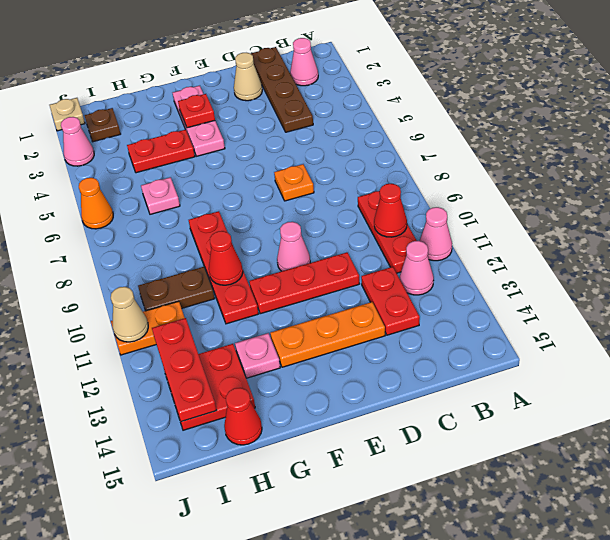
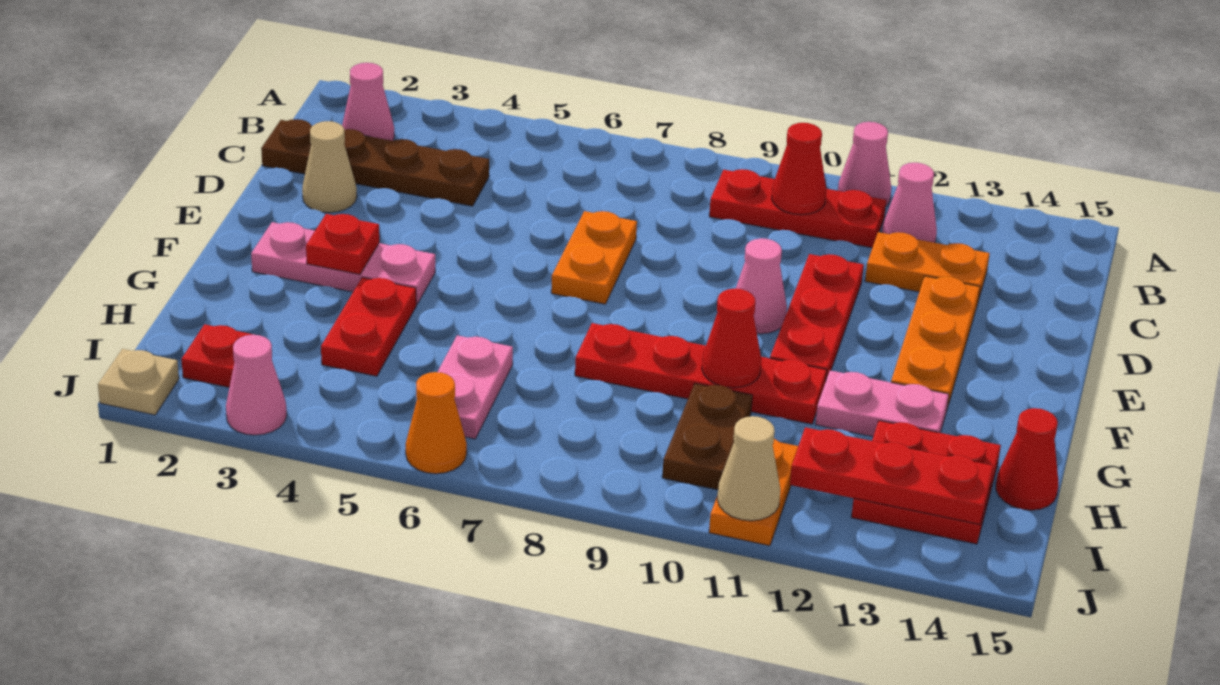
red plate C12:C13 level 1 -> orange plate C12:C13 level 1
orange plate D7 level 1 -> orange plate D7:E7 level 1
pink plate G13 level 1 -> pink plate G12:G13 level 1
pink plate H6 level 1 -> pink plate H6:I6 level 1
brown plate I2 level 1 -> red plate I2 level 1

